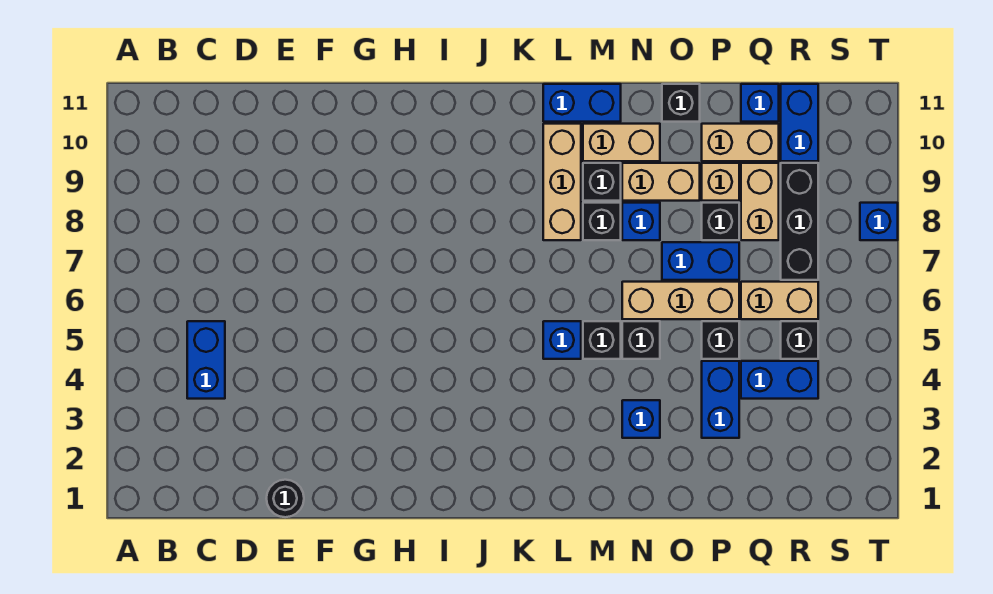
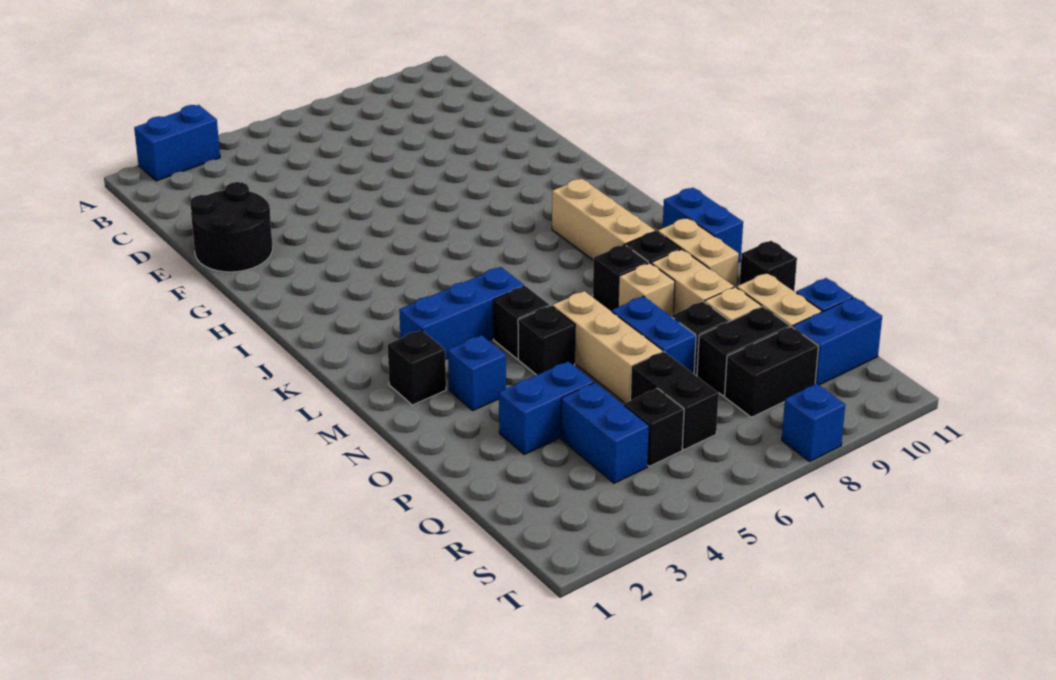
blue brick C4:C5 level 1 -> blue brick A2:A3 level 1
black round brick E1 level 1 -> black round brick E1:F2 level 1
blue brick L5 level 1 -> blue brick L3:L5 level 1
tan brick L8:L10 level 1 -> tan brick J9:L9 level 1
blue brick N8 level 1 -> tan brick N8 level 1
black brick P5 level 1 -> black brick M2 level 1
tan brick Q6:R6 level 1 -> black brick Q6:R6 level 1
tan brick Q8:Q9 level 1 -> black brick Q8:Q9 level 1
black brick R7:R9 level 1 -> black brick R8:R9 level 1

